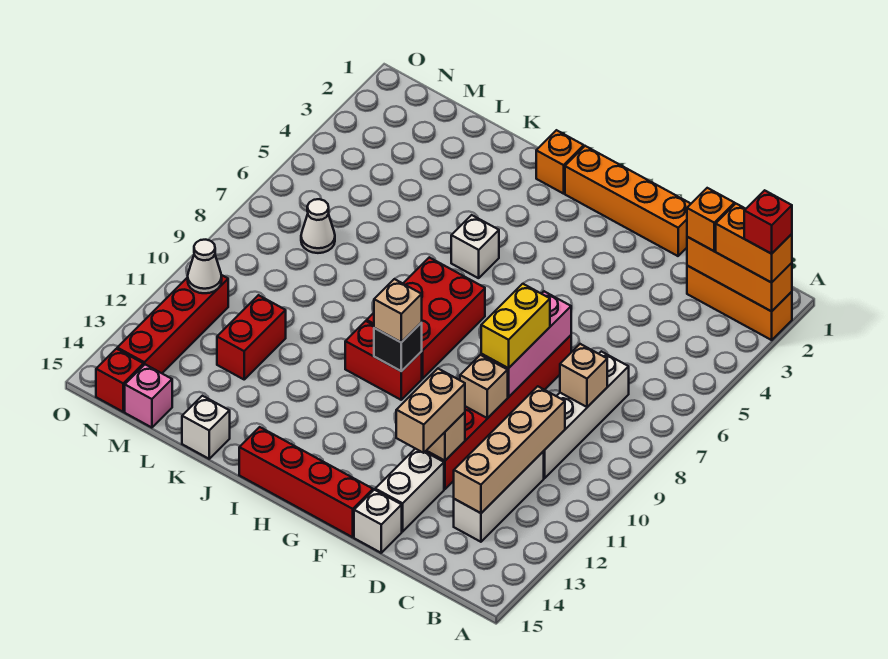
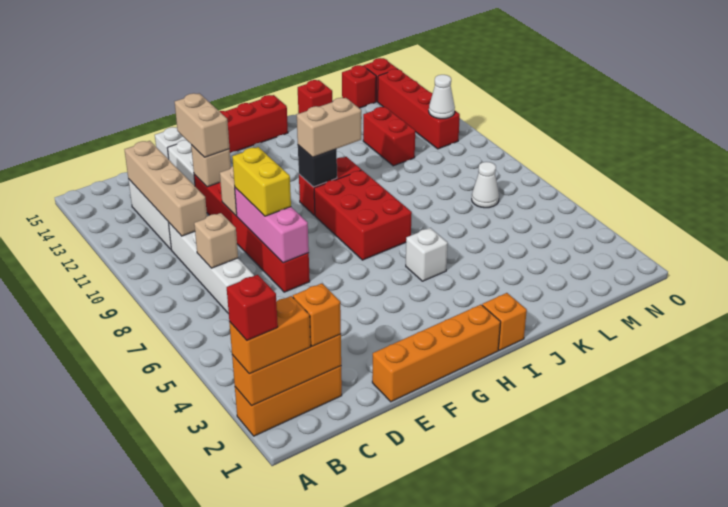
tan brick H10 level 3 -> tan brick H10:I10 level 3
white brick K15 level 1 -> red brick K15 level 1
pink brick M15 level 1 -> red brick M15 level 1

